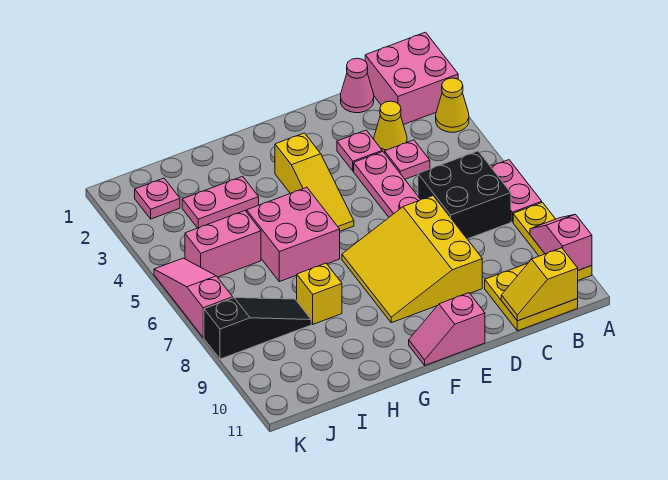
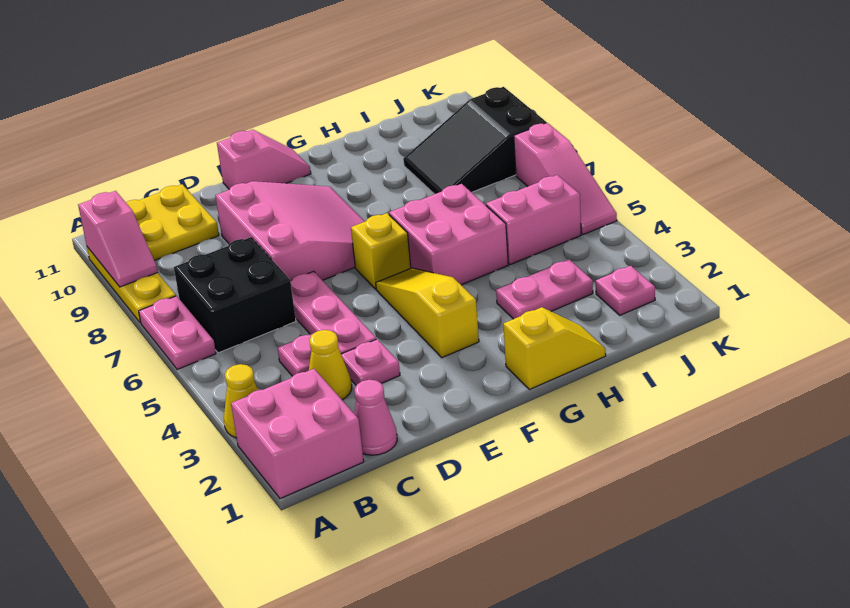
yellow slope B11:C11 level 2 top B -> yellow slope G1:H1 level 1 top G
yellow slope D7:F9 level 1 top D -> pink slope D7:F9 level 1 top D
yellow brick H8 level 1 -> yellow brick F6 level 1
black slope I8:K8 level 1 top K -> black slope I8:K9 level 1 top K

